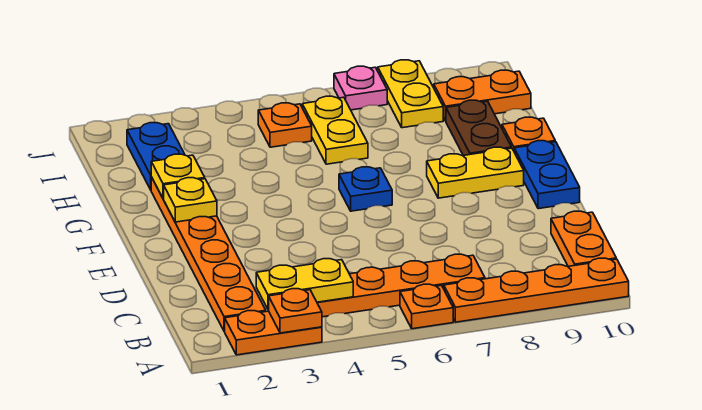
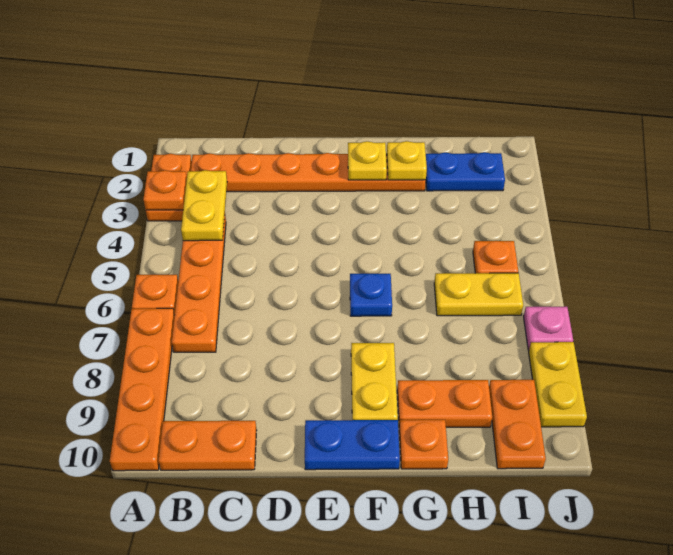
brown plate G9:H9 level 1 -> orange plate G9:H9 level 1
yellow plate I8:J8 level 1 -> yellow plate J8:J9 level 1

